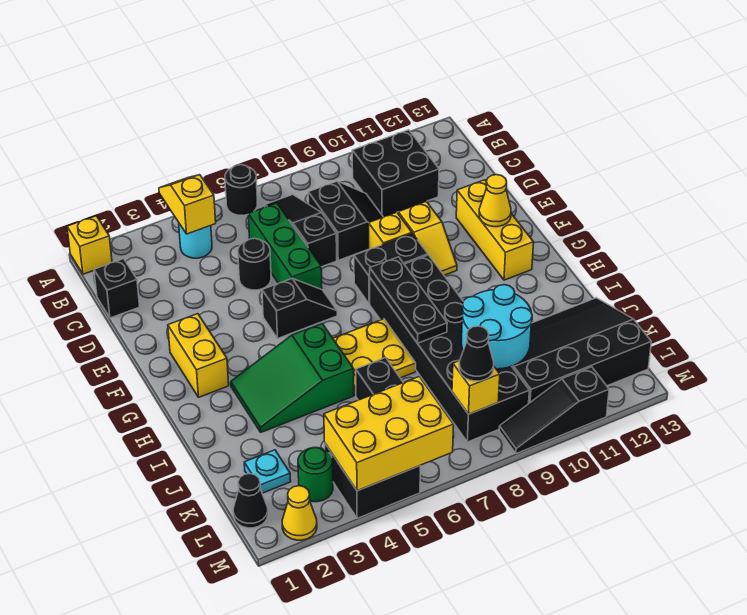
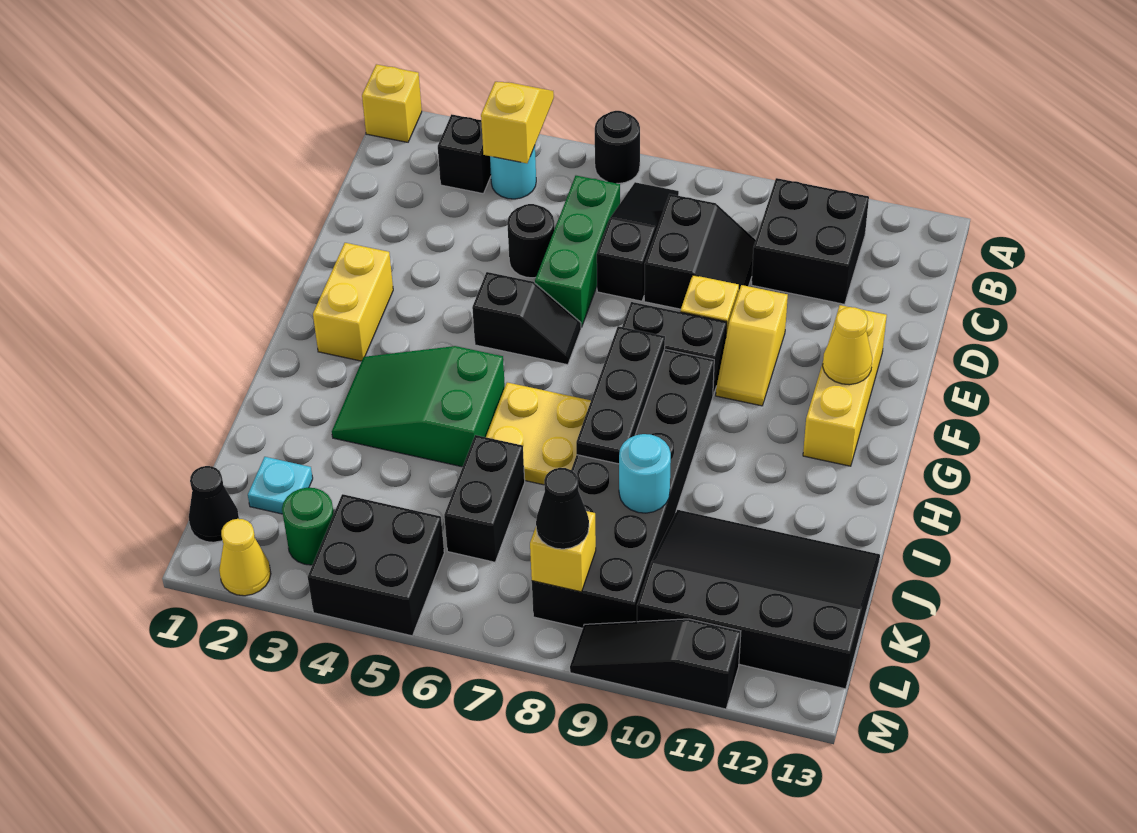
black brick C1 level 1 -> black brick B3 level 1
cyan round brick J9:K10 level 2 -> cyan round brick J9 level 2
yellow brick L4:M6 level 2 -> none

